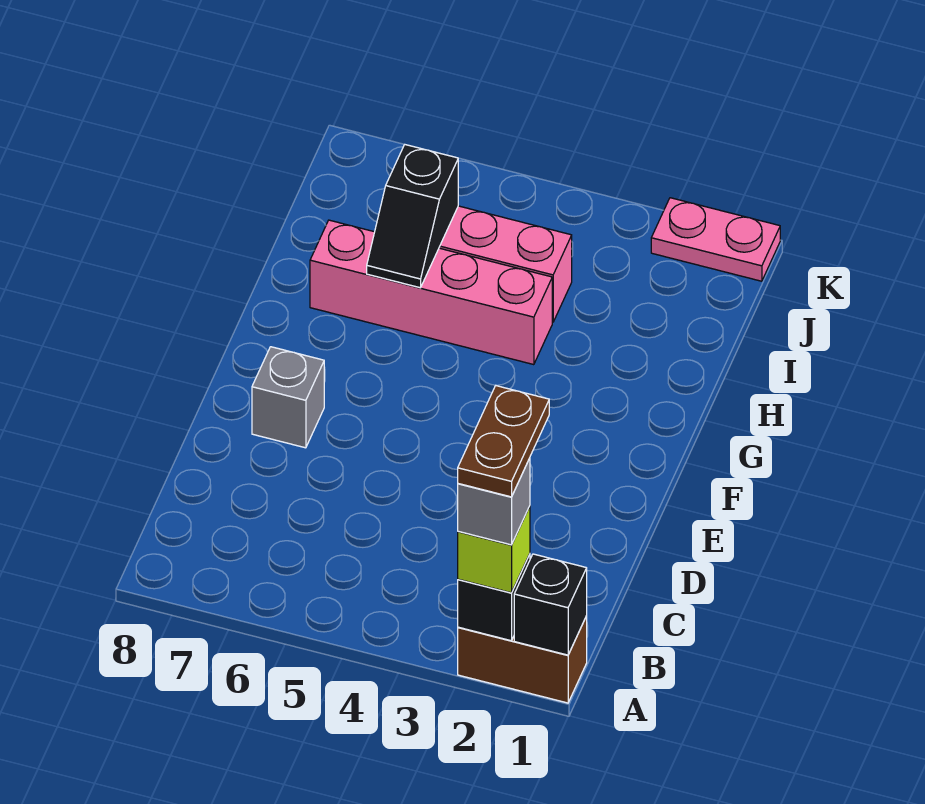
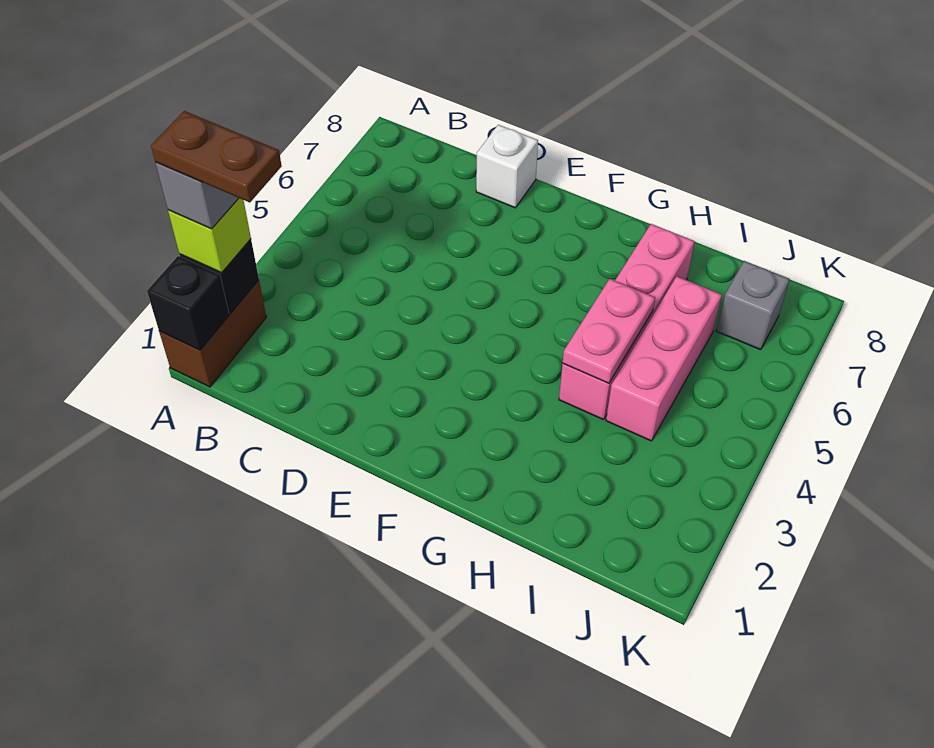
none -> white brick D8 level 1
grey brick E7 level 1 -> grey brick J7 level 1
black slope H6:I6 level 2 top I -> none
pink plate K1:K2 level 1 -> pink plate H4:H5 level 2

